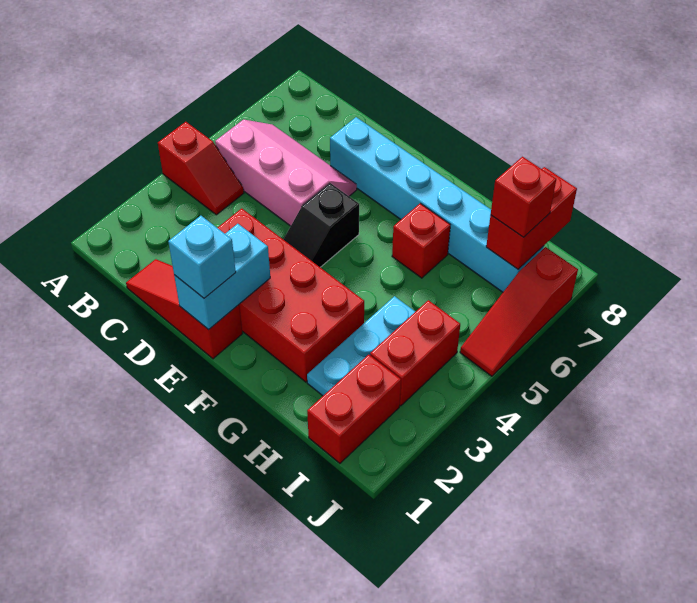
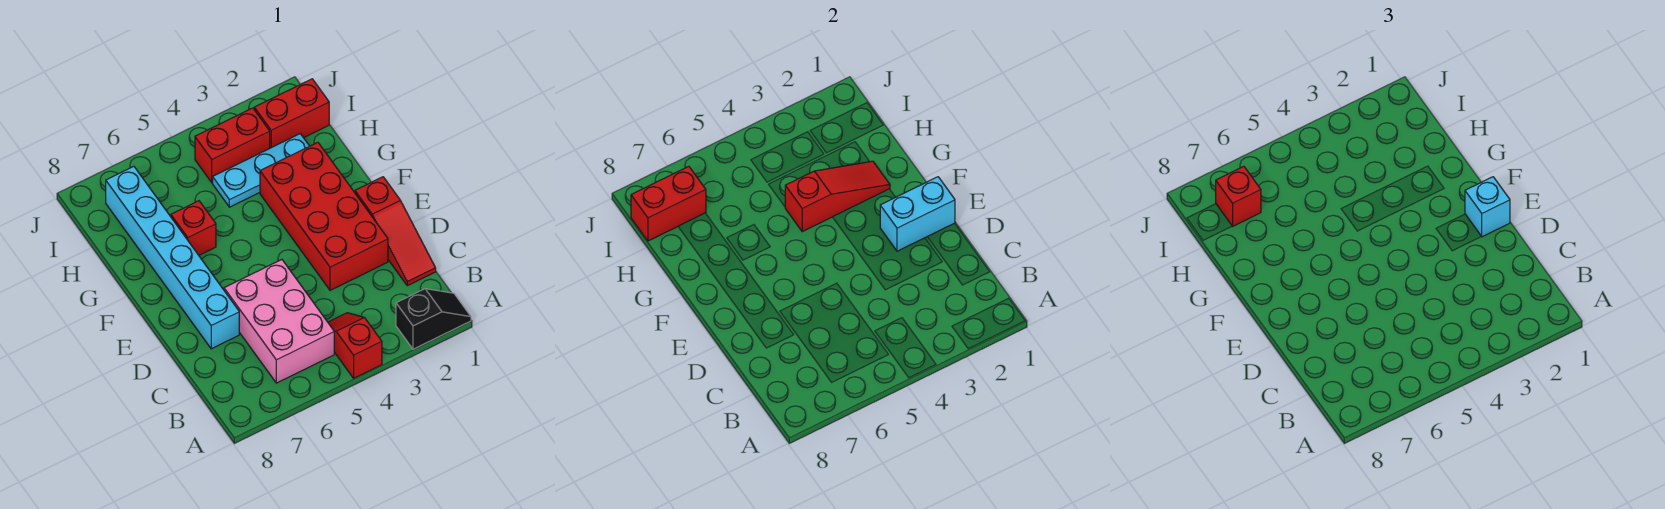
pink slope B5:D6 level 1 top 5 -> pink brick B5:D6 level 1
black slope E4:E5 level 1 top 5 -> black slope A1:A2 level 1 top 2
red slope J5:J7 level 1 top 7 -> red slope G2:G4 level 2 top 4

